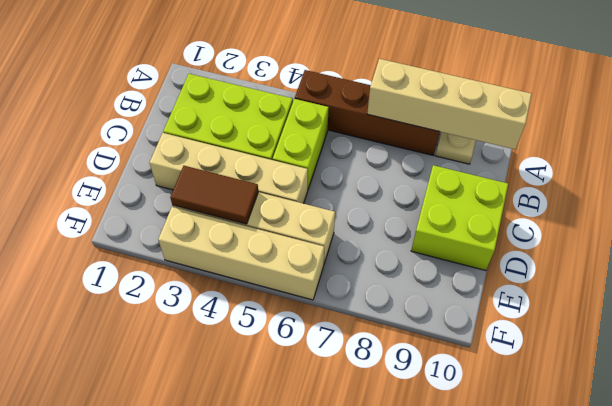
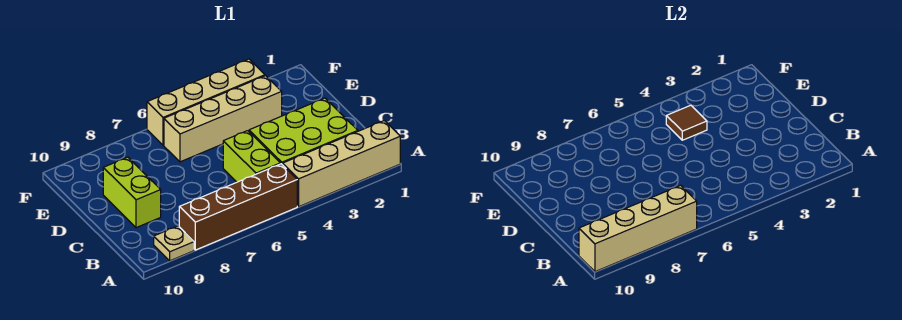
lime brick C9:D10 level 1 -> lime brick C9:D9 level 1
tan brick D2:D5 level 1 -> tan brick A1:A4 level 1
brown tile E3:E4 level 2 -> brown tile E4 level 2

